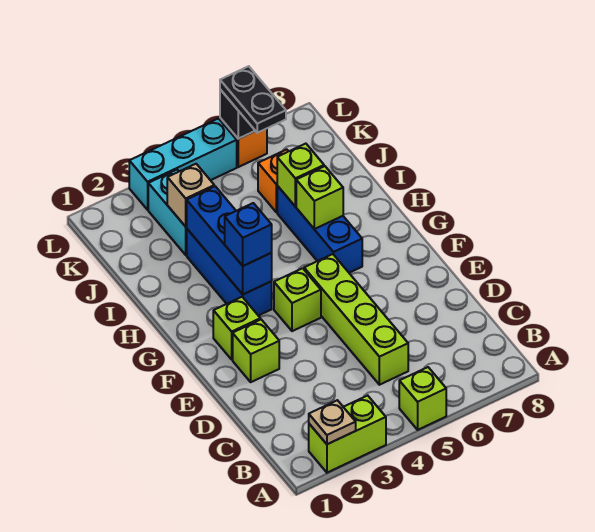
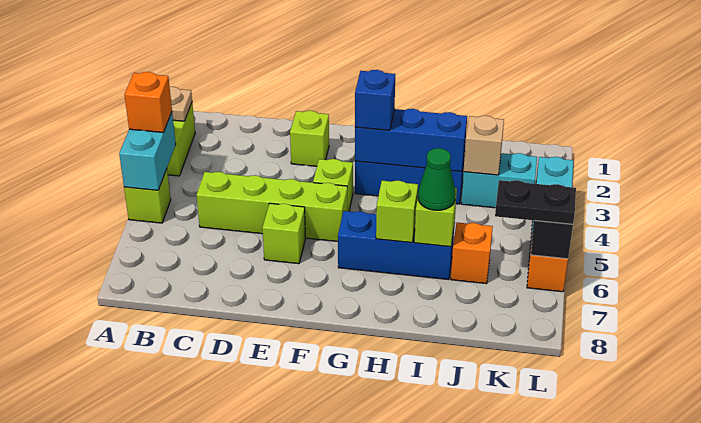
none -> cyan brick A4:A5 level 2
none -> orange brick A4 level 3
lime brick F2 level 1 -> lime brick E6 level 1
none -> green cone I6 level 3

